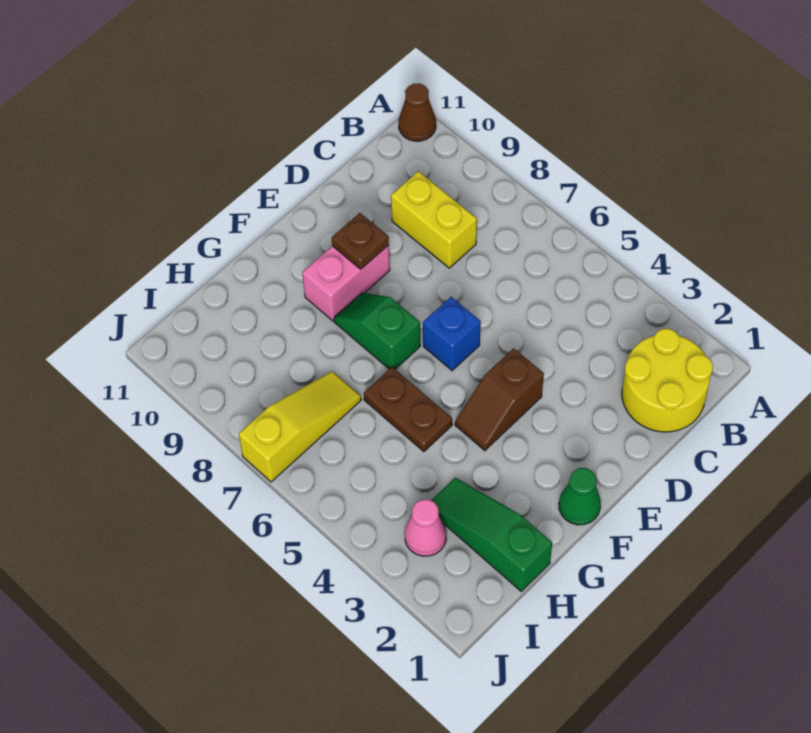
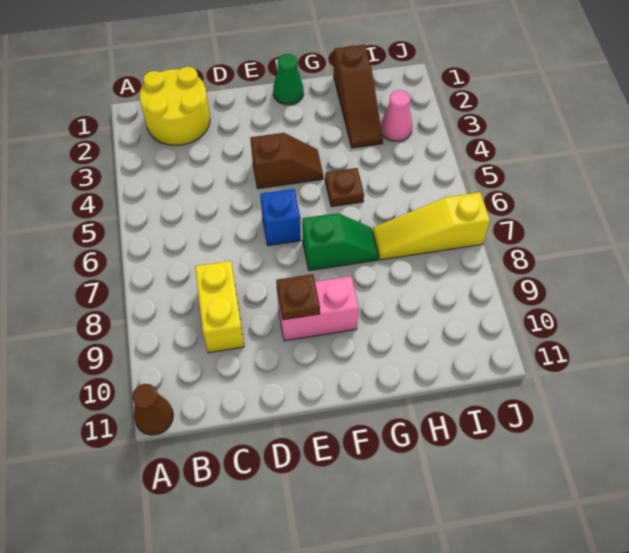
green slope F7:F8 level 1 top 7 -> green slope F7:G7 level 1 top F
brown plate G5:G6 level 1 -> brown plate G5 level 1
green slope H1:H3 level 1 top 1 -> brown slope H1:H3 level 1 top 1

